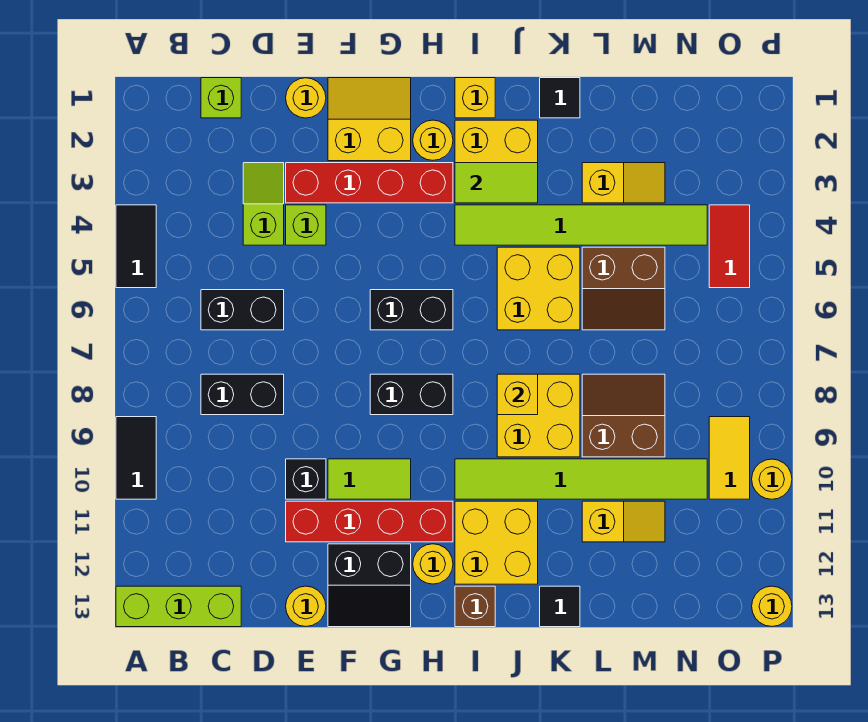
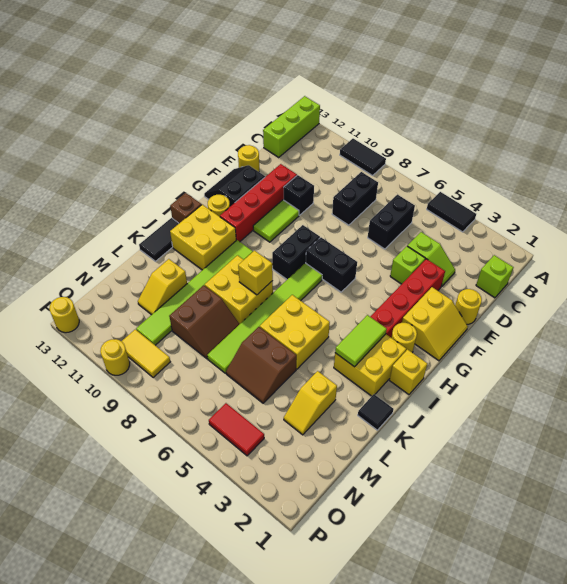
black brick G6:H6 level 1 -> black brick G6:G7 level 1
lime tile I4:N4 level 1 -> lime tile H7:M7 level 1
black tile K13 level 1 -> black tile J13:K13 level 1
brown slope L5:M6 level 1 top 5 -> brown slope L5:M6 level 1 top L

